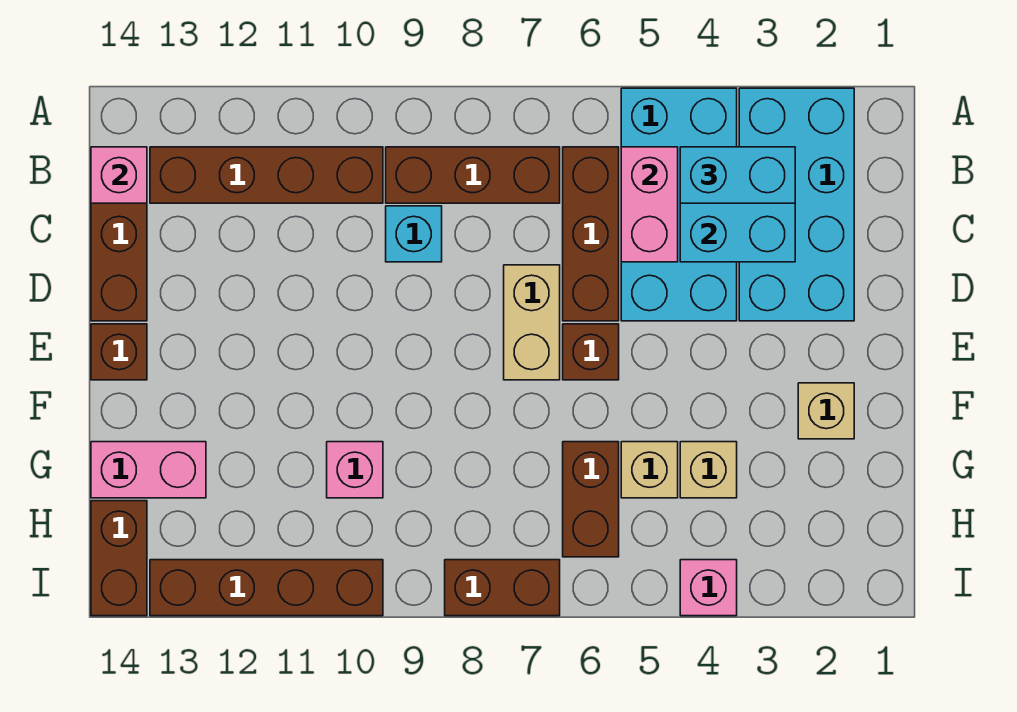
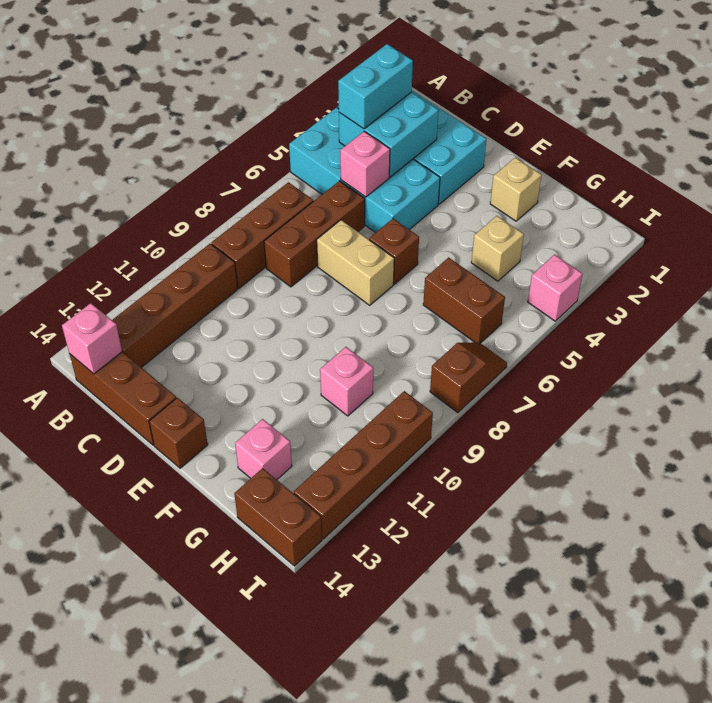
pink brick B5:C5 level 2 -> pink brick C5 level 2
brown brick B6:D6 level 1 -> brown brick C6:C8 level 1
cyan brick C9 level 1 -> none
tan brick G5 level 1 -> none
pink brick G13:G14 level 1 -> pink brick G13 level 1
brown brick I7:I8 level 1 -> brown slope I7:I8 level 1 top 8

